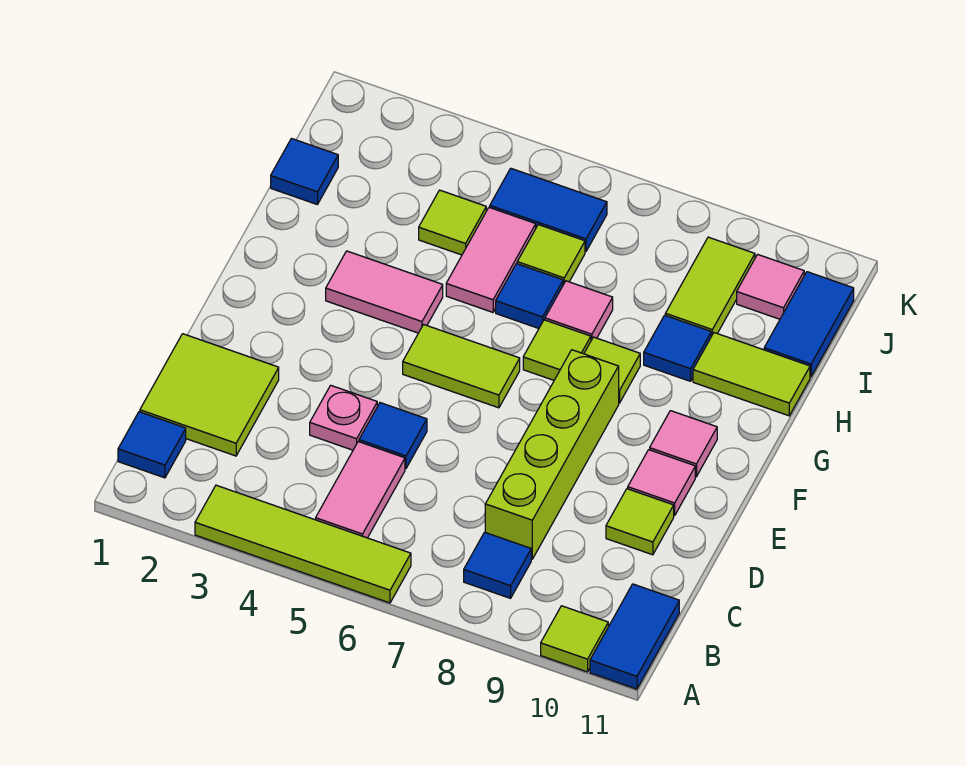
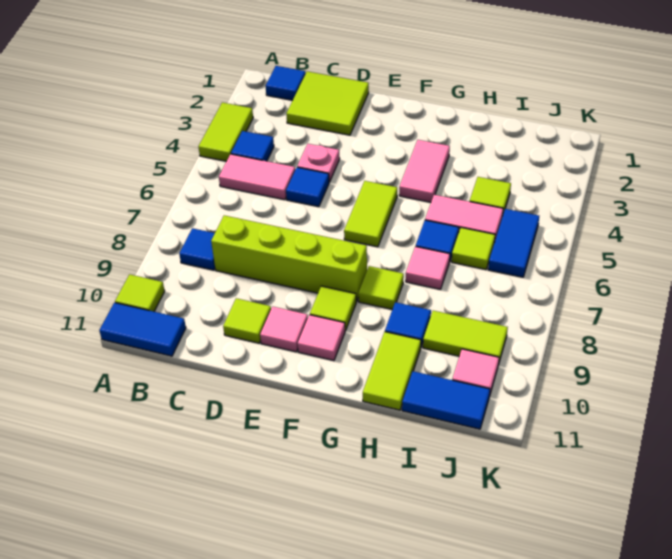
lime tile A3:A6 level 1 -> lime tile A3:A4 level 1
lime tile G7 level 1 -> lime tile F9 level 1
blue tile I1 level 1 -> blue tile B4 level 1

